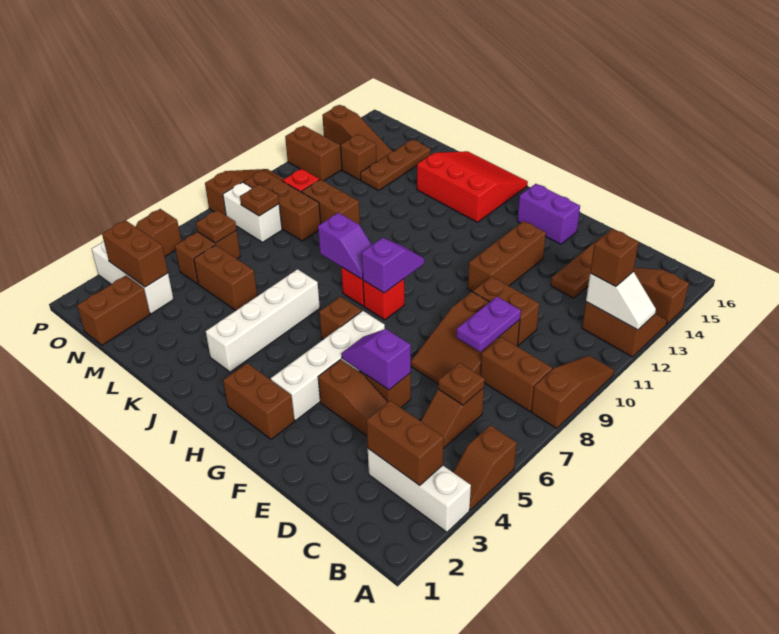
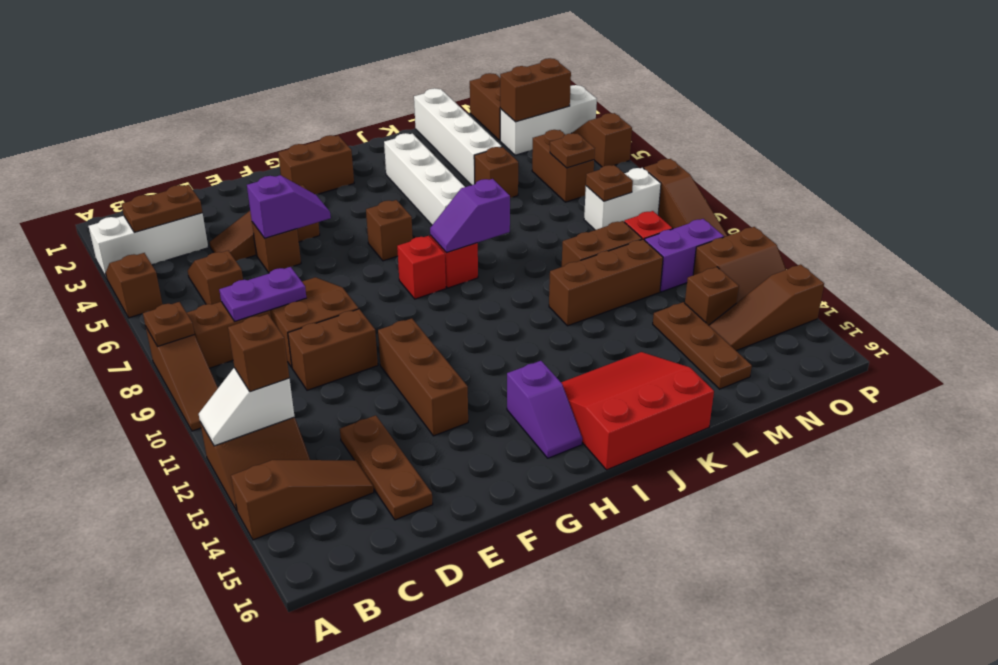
brown brick B3:C3 level 2 -> brown plate B3:C3 level 2
brown plate C6 level 2 -> brown plate A8 level 2
purple plate D8:D9 level 2 -> purple plate C8:D8 level 2
purple brick F15:G15 level 1 -> purple brick N11:O11 level 1
white brick G3:G6 level 1 -> white brick L1:L4 level 1
purple slope H8:H9 level 2 top 8 -> purple slope H14:H15 level 1 top 14
red slope I14:K16 level 1 top 14 -> red slope I14:K16 level 1 top 16
brown brick L5:M5 level 1 -> brown brick L5 level 1
brown brick M9:O9 level 1 -> brown brick K11:M11 level 1

